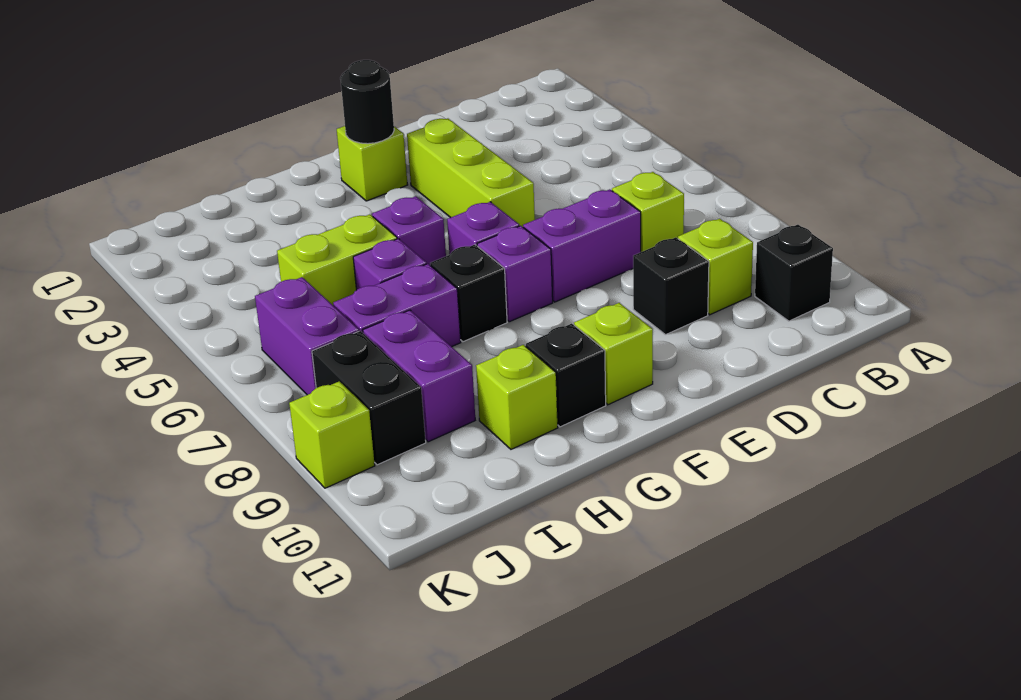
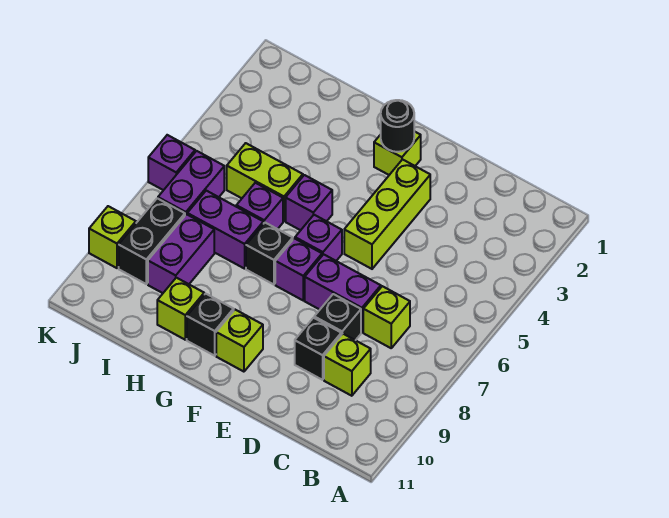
black brick B10 level 1 -> black brick D8 level 1
none -> purple brick K6 level 1

